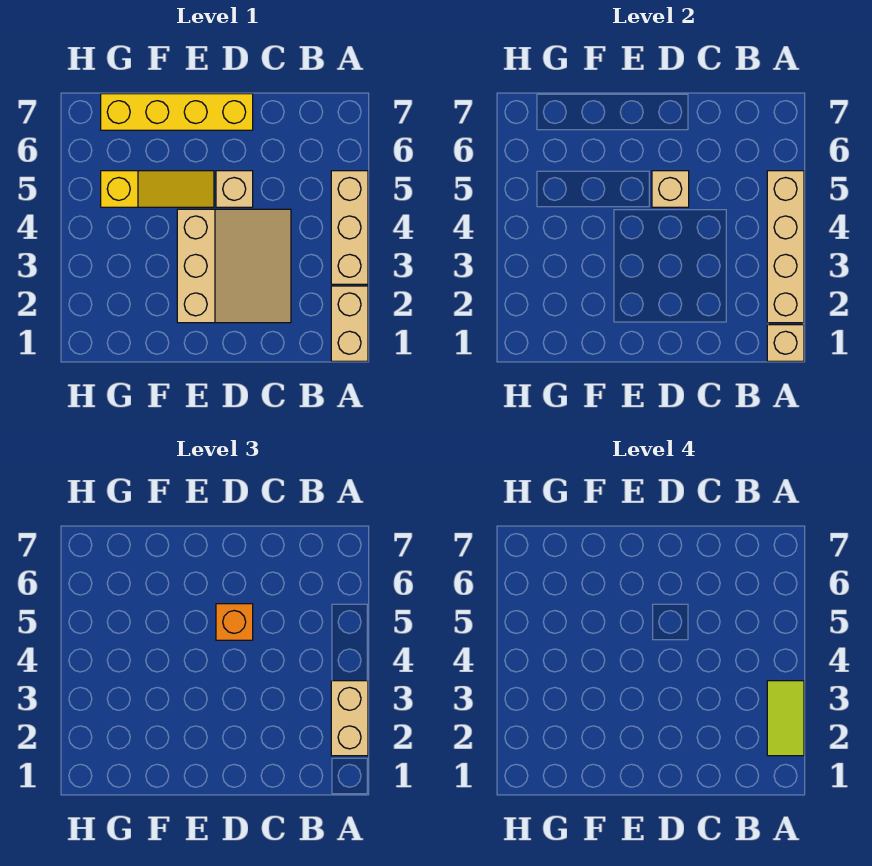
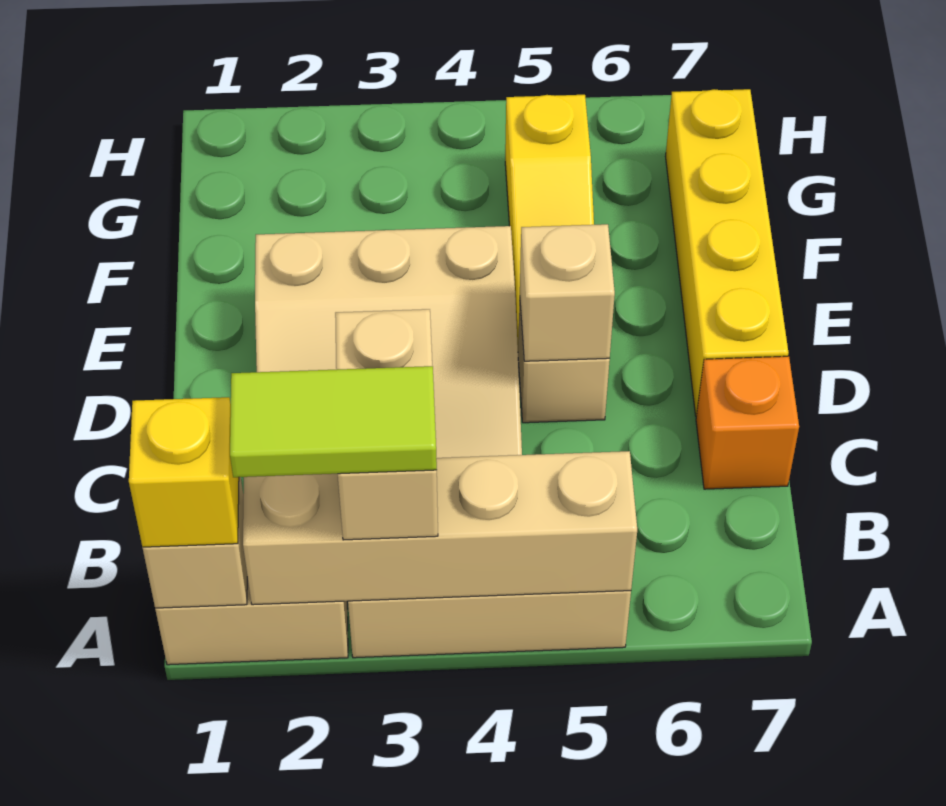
none -> yellow brick A1 level 3
tan brick A2:A3 level 3 -> tan brick A3:B3 level 3
orange brick D5 level 3 -> orange brick C7 level 1

